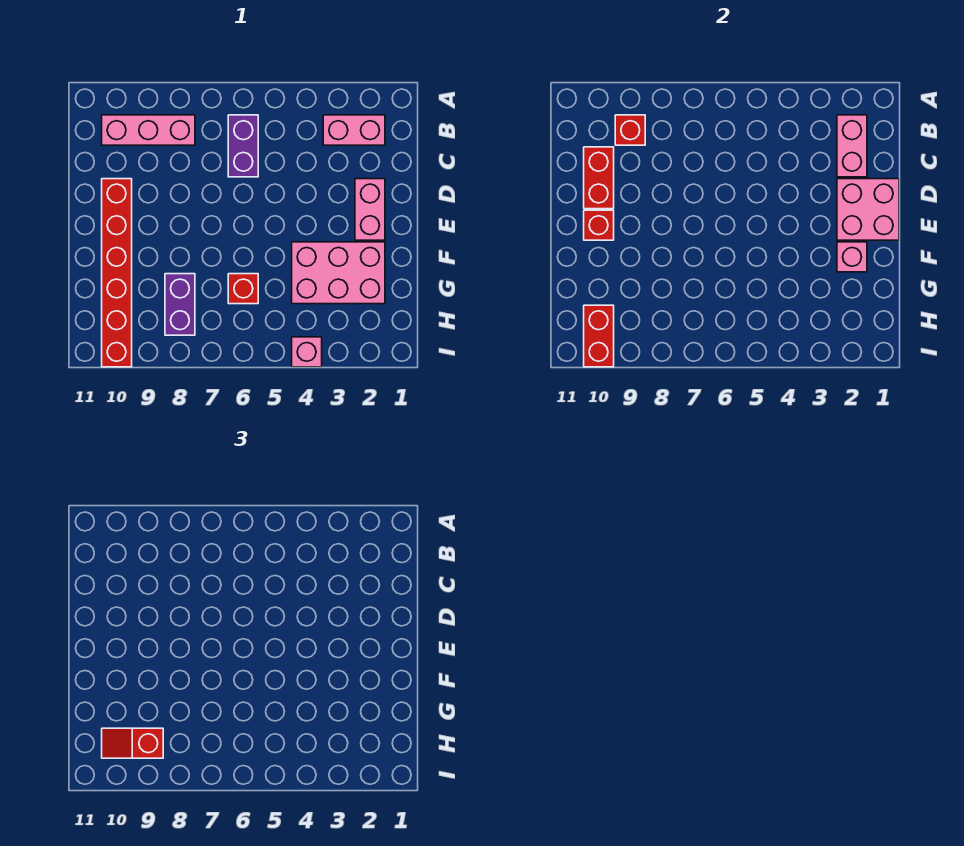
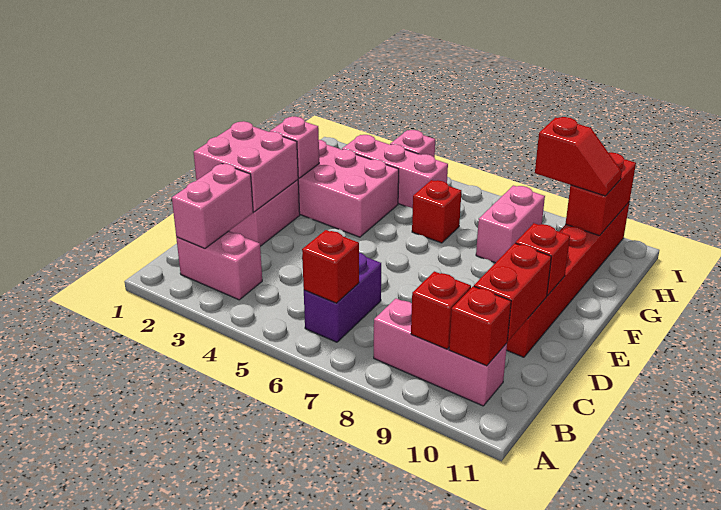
none -> red brick B6 level 2
none -> red brick B10 level 2
purple brick G8:H8 level 1 -> pink brick G8:H8 level 1
none -> pink brick H3:H5 level 1

